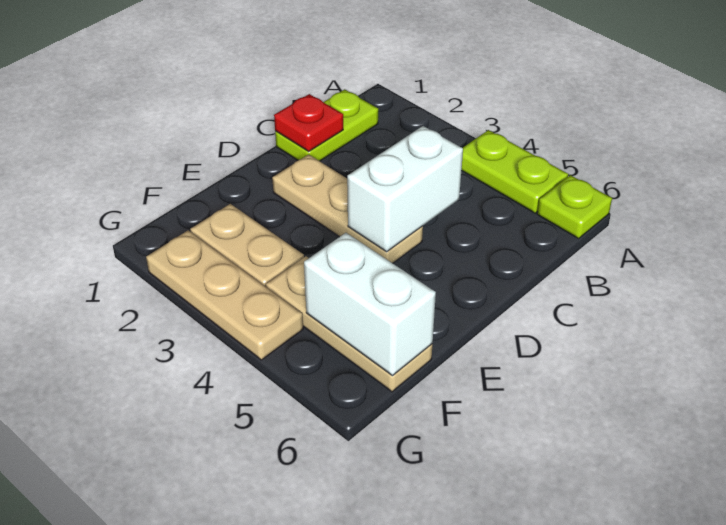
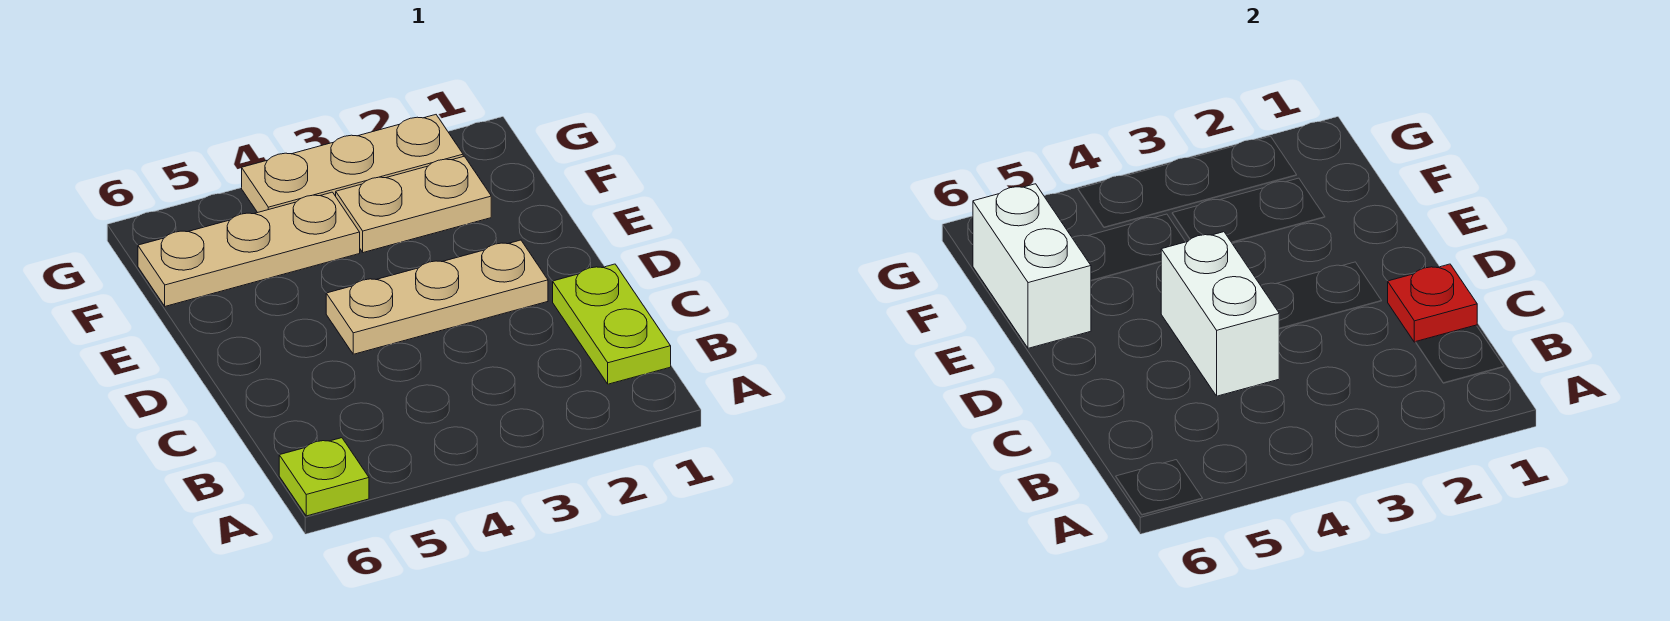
lime plate A4:A5 level 1 -> none
white brick F5:F6 level 2 -> white brick E6:F6 level 2

